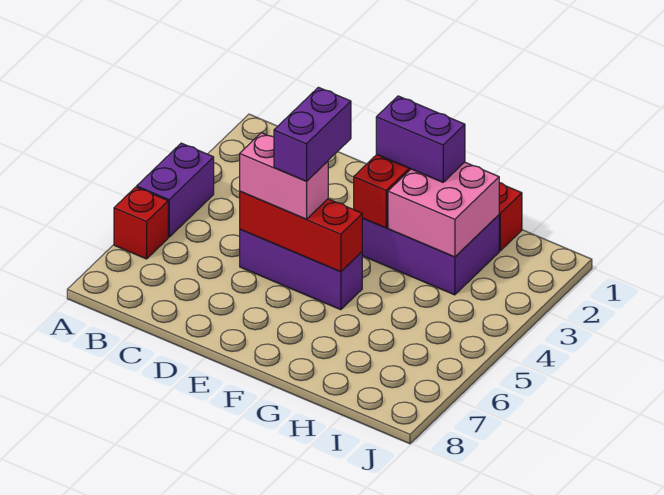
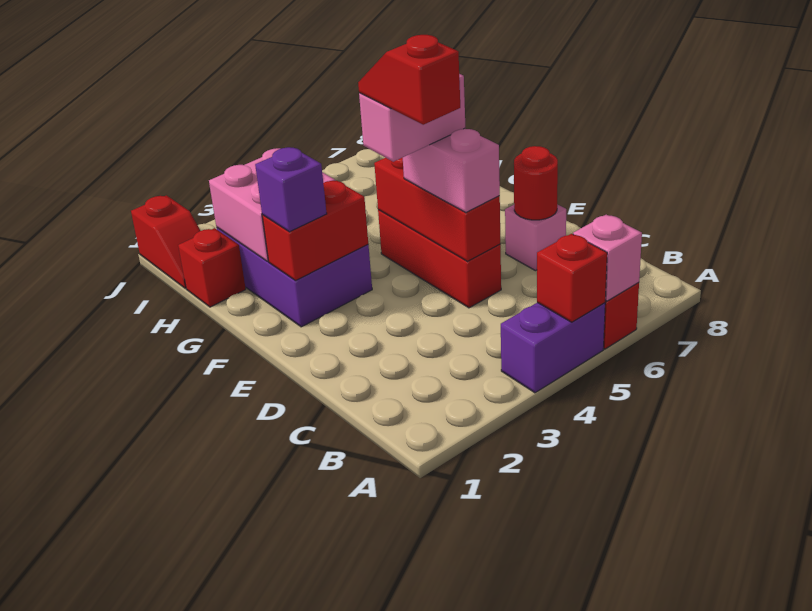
none -> red brick A5 level 2
none -> pink brick A6 level 2
none -> red slope D4:E4 level 5 top D
purple brick D5:F5 level 1 -> red brick D5:F5 level 1
none -> pink brick D7 level 1
none -> red round brick D7 level 2
purple brick E4:E5 level 4 -> pink brick E4:E5 level 4
purple brick F2:G2 level 3 -> purple brick F2 level 3
none -> red slope I1:J1 level 1 top J

